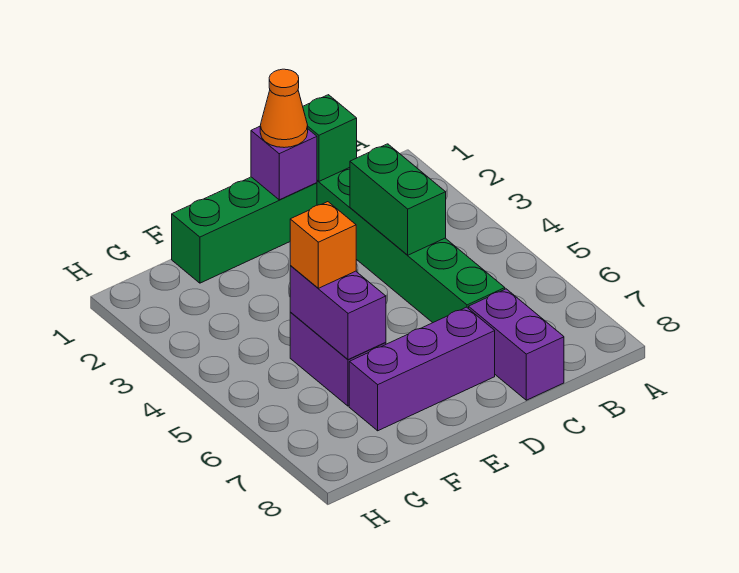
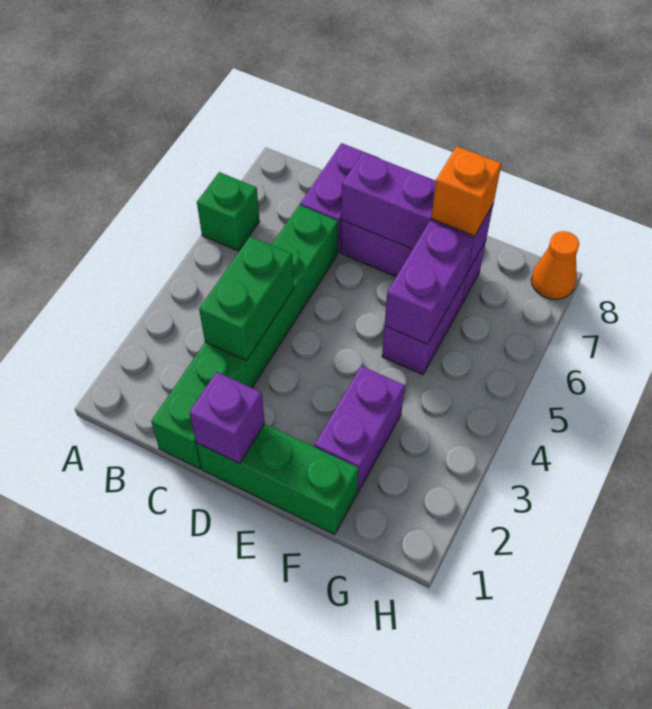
green brick C1 level 2 -> green brick A6 level 1
orange cone D1 level 3 -> orange cone H8 level 1
none -> purple brick D7:F7 level 2
none -> purple brick F2:F3 level 1
orange brick F5 level 3 -> orange brick F7 level 3

